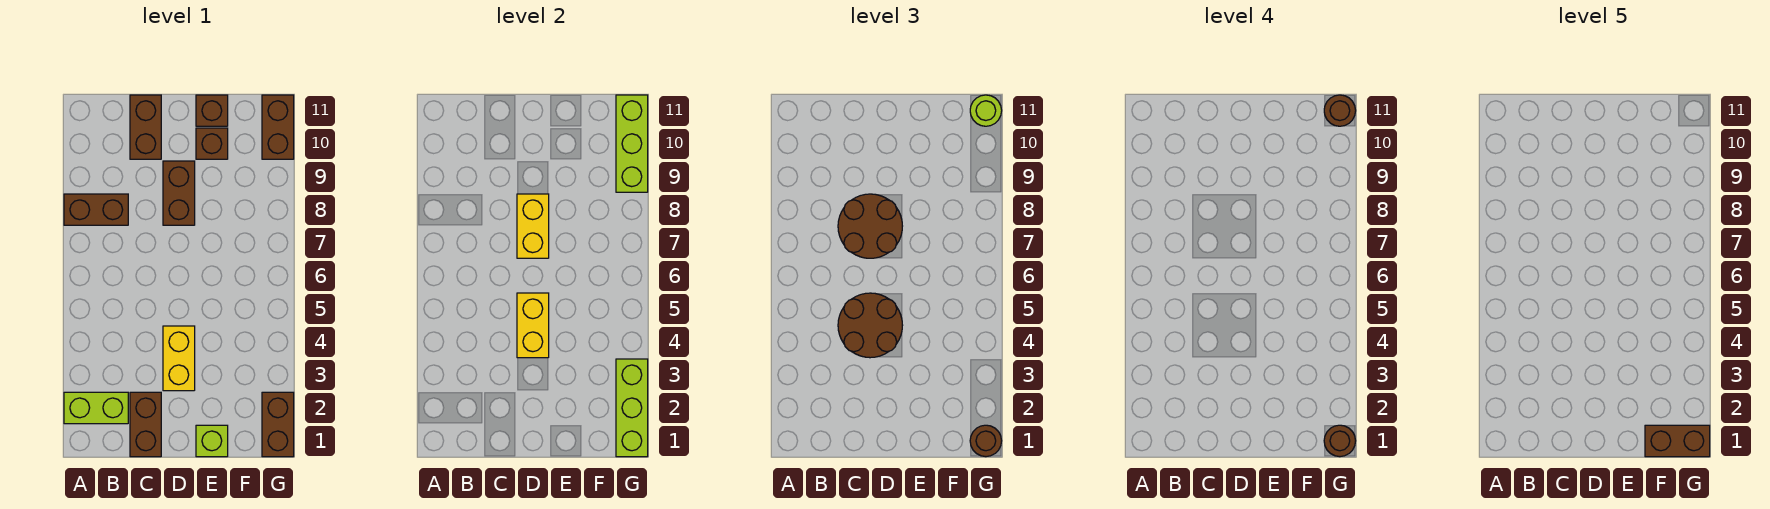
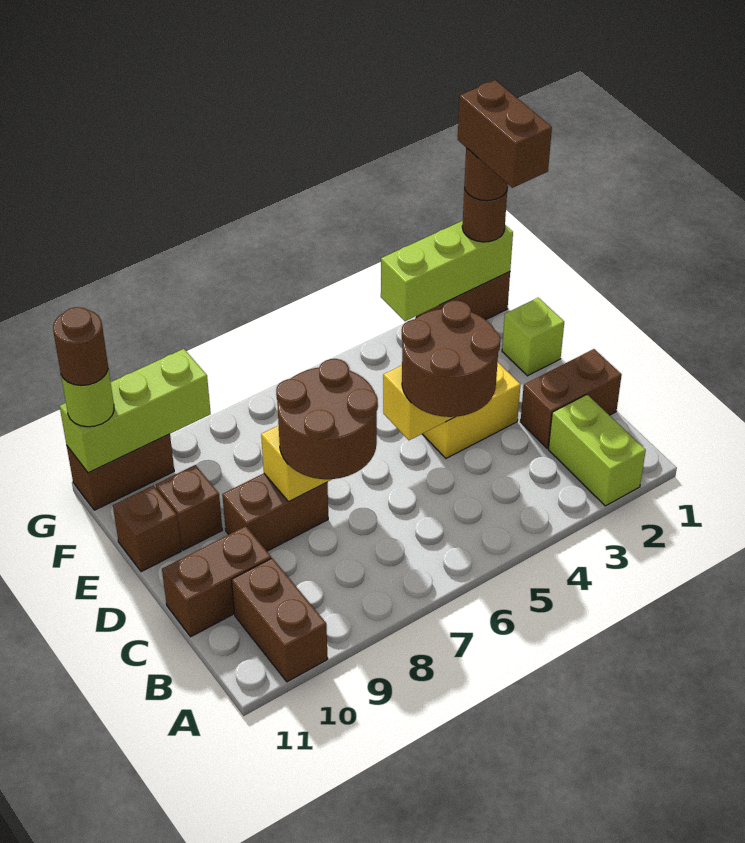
brown brick A8:B8 level 1 -> brown brick A10:B10 level 1

